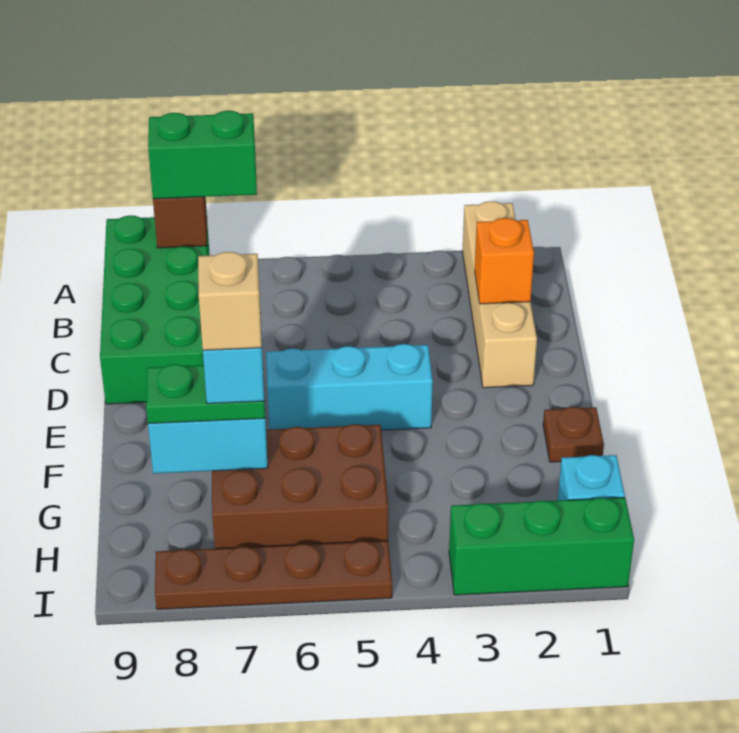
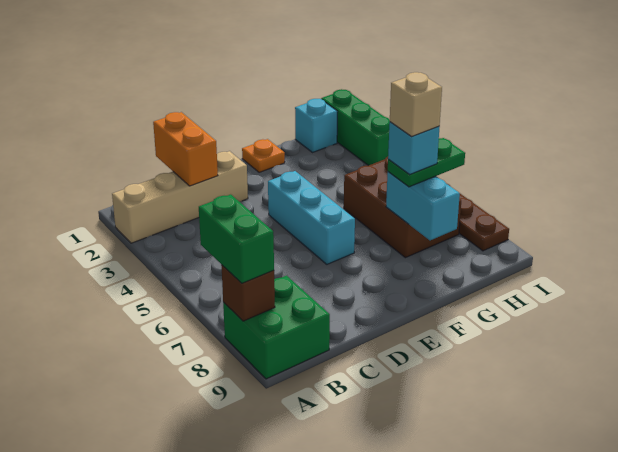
green brick A8:D9 level 1 -> green brick A8:B9 level 1
orange brick C2 level 2 -> orange brick C1:C2 level 2
brown plate F1 level 1 -> orange plate F1 level 1
green plate G7:G8 level 3 -> green plate G7:H7 level 3

